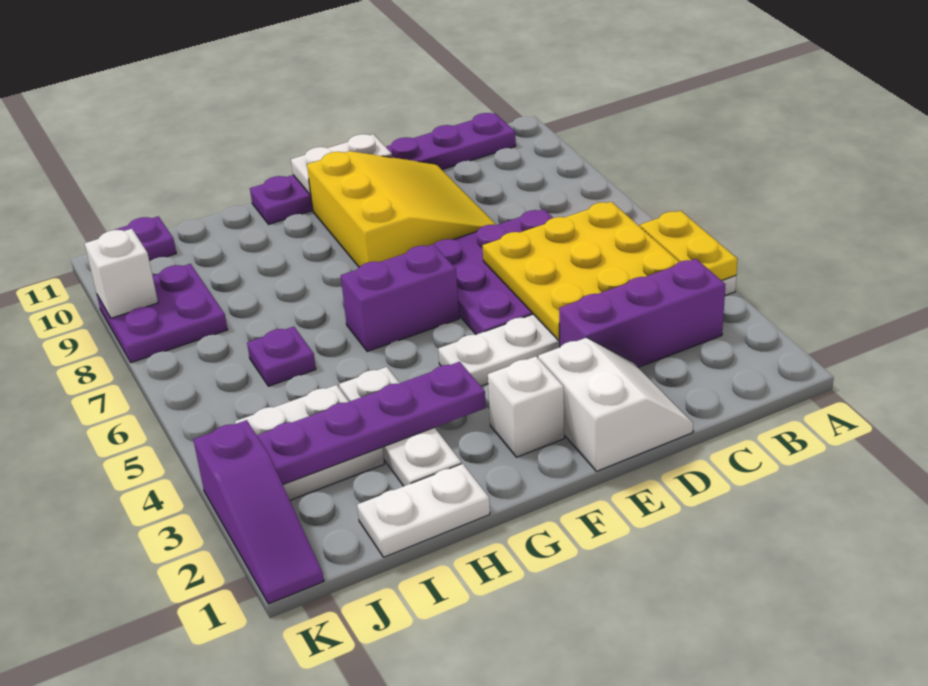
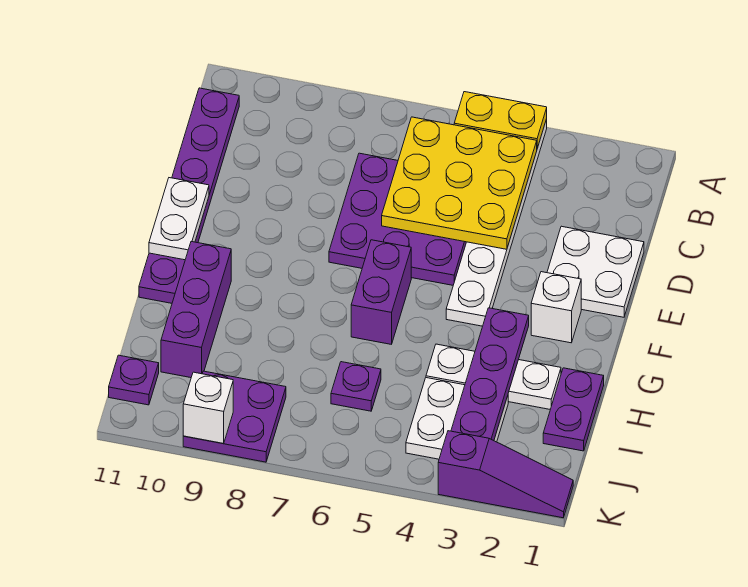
purple brick B3:D3 level 1 -> purple brick G10:I10 level 1
white slope D1:E2 level 1 top E -> white plate D1:E2 level 1
yellow slope D8:F10 level 1 top F -> none
white plate H1:I1 level 1 -> purple plate H1:I1 level 1

